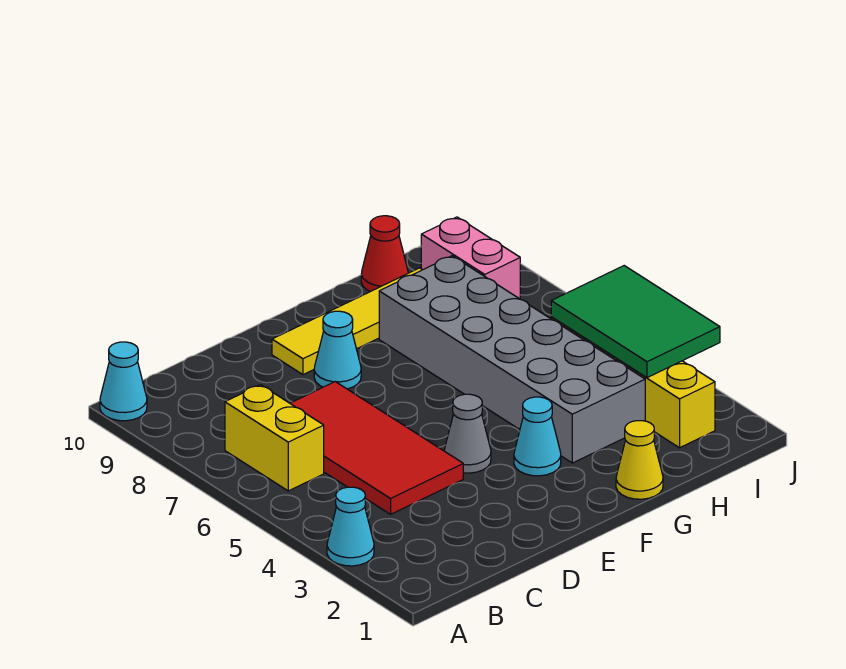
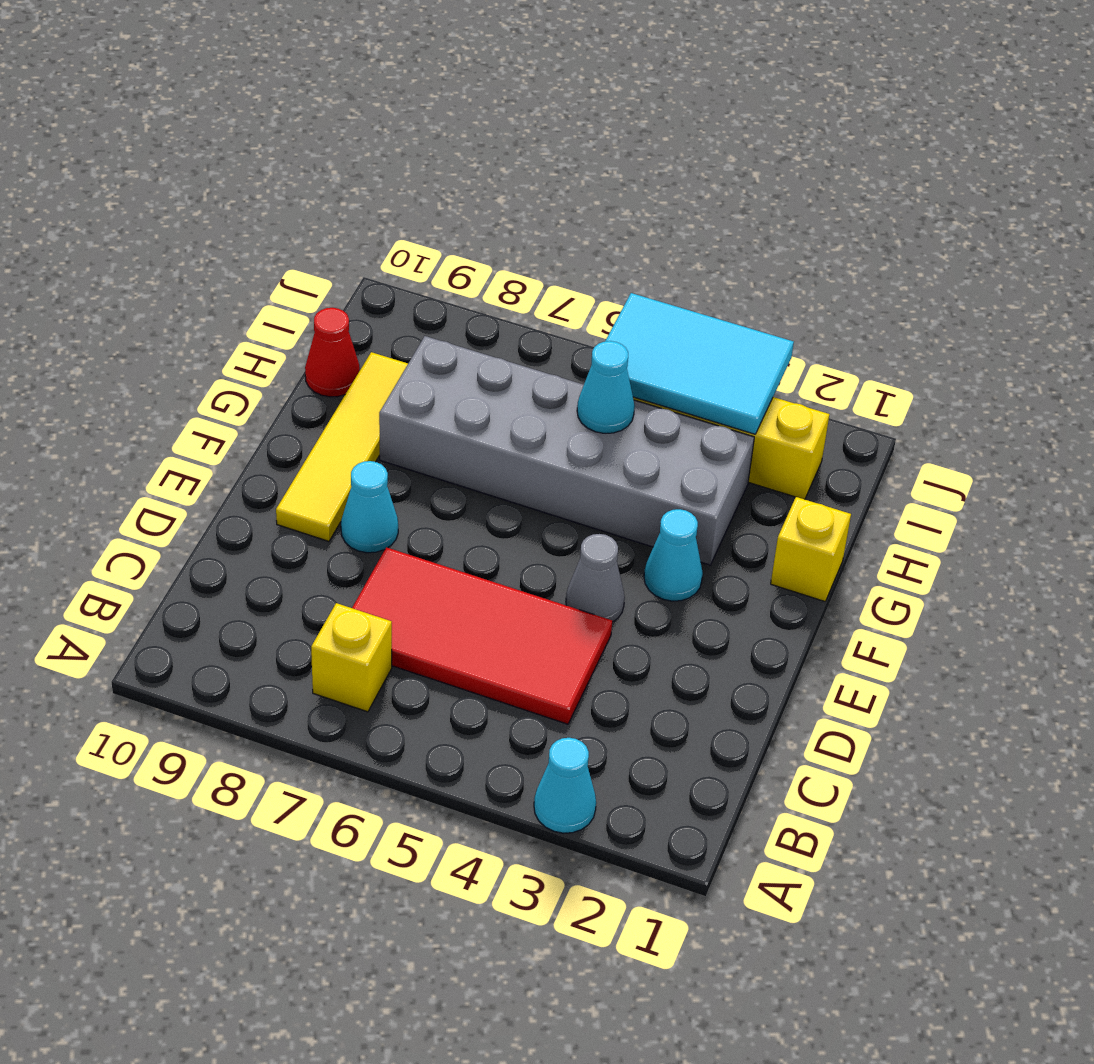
cyan cone A10 level 1 -> cyan cone H5 level 2
yellow brick B6:B7 level 1 -> yellow brick B7 level 1
yellow cone G1 level 1 -> yellow brick G1 level 1
green tile I3:J5 level 2 -> cyan tile I3:J5 level 2
pink brick I8:I9 level 1 -> none

